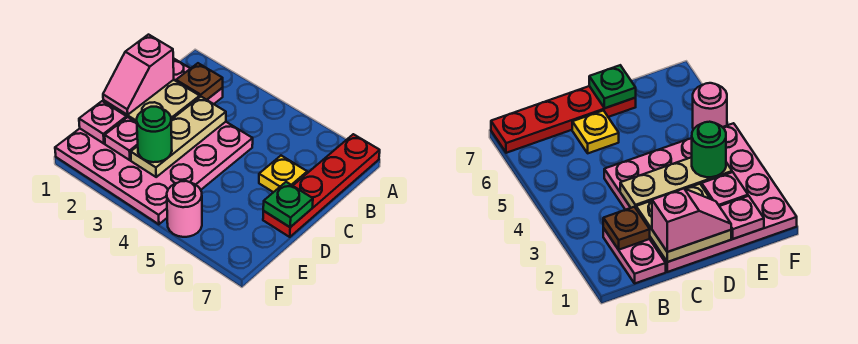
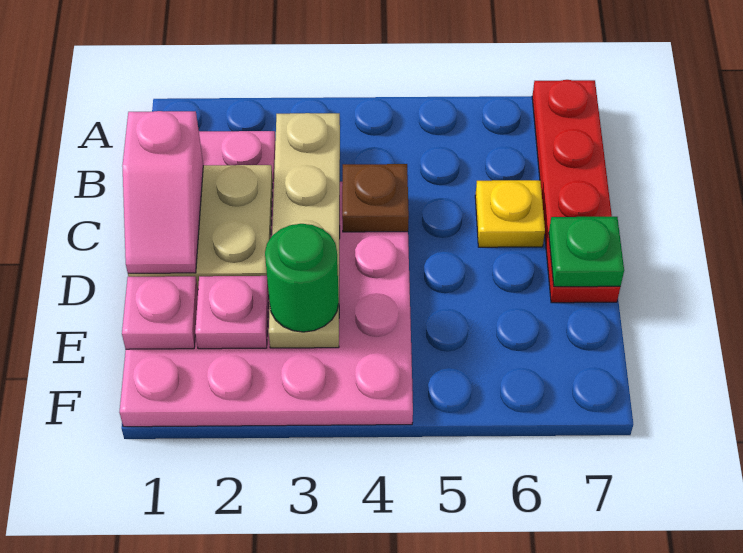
brown plate B2 level 2 -> brown plate C4 level 2
tan plate C3:E3 level 2 -> tan plate B3:E3 level 2
pink round brick F5 level 1 -> none

